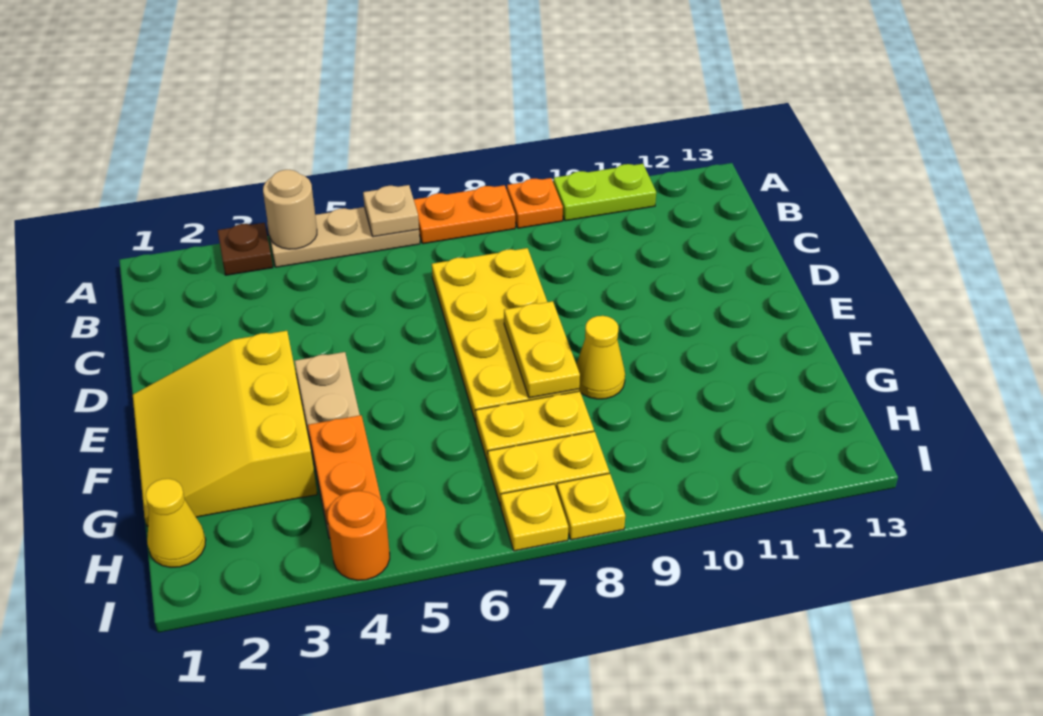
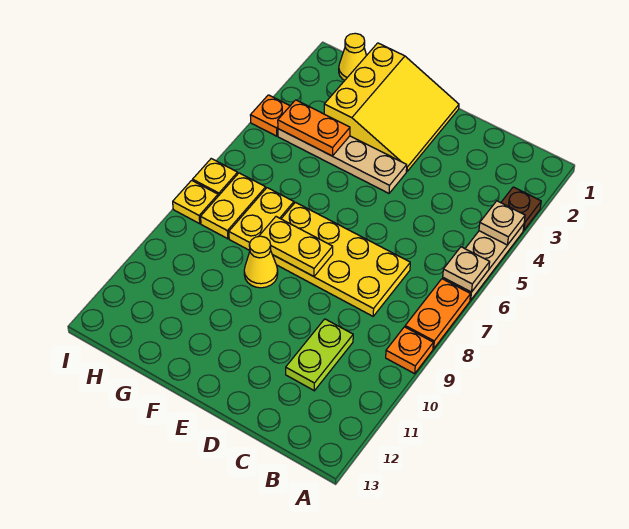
tan round brick A4 level 2 -> tan plate A4 level 2
lime plate A10:A11 level 1 -> lime plate C10:C11 level 1
yellow slope E1:G3 level 1 top 3 -> yellow slope E1:G3 level 1 top G
orange round brick I4 level 1 -> orange plate I4 level 1

